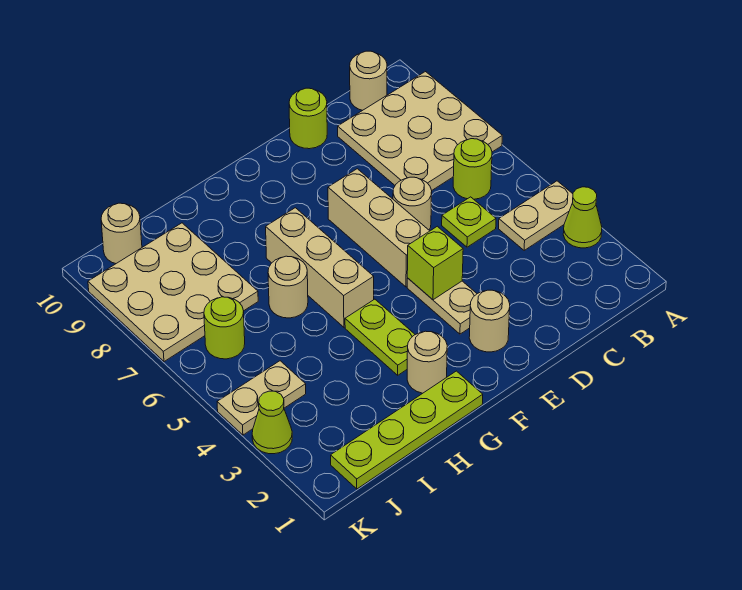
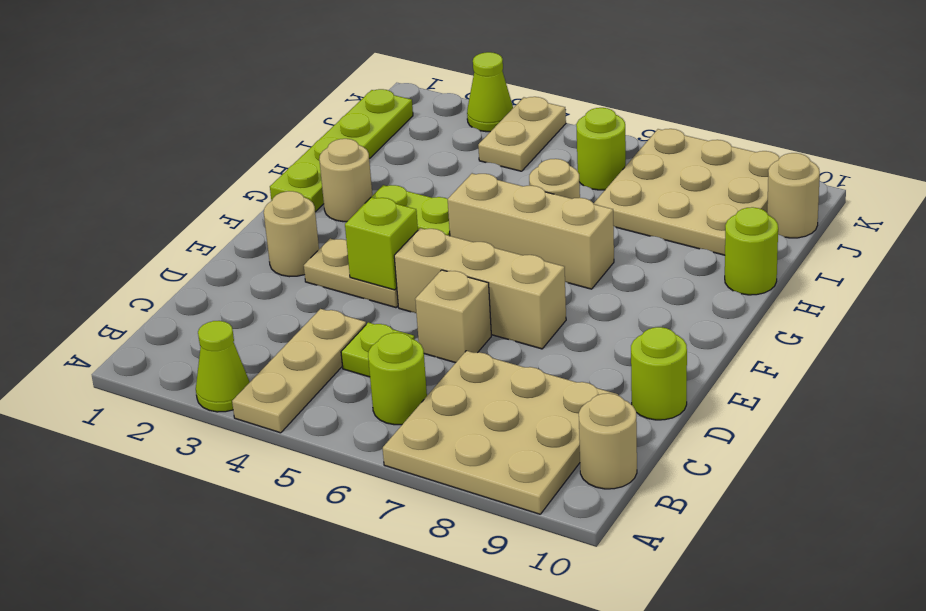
tan plate A4:B4 level 1 -> tan plate A4:C4 level 1
tan round brick D6 level 1 -> tan brick D6 level 1
none -> lime round brick H10 level 1

